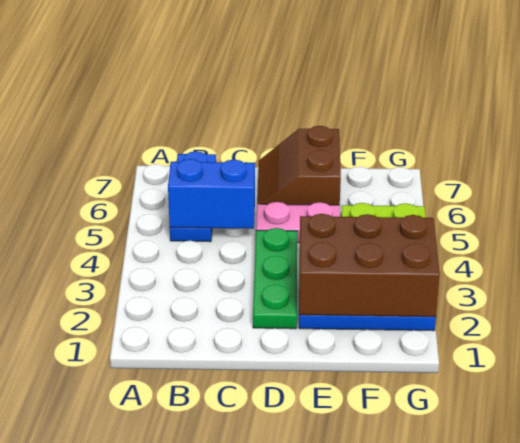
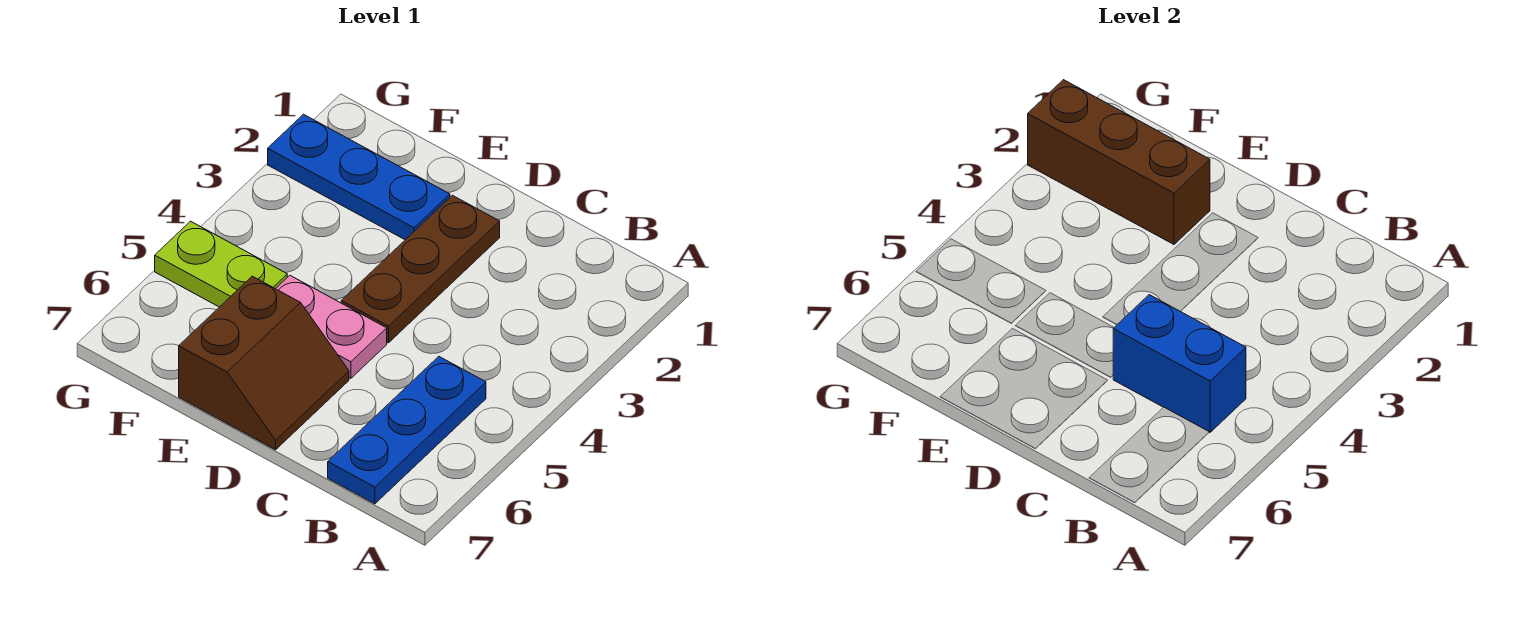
green plate D2:D4 level 1 -> brown plate D2:D4 level 1
brown brick E2:G3 level 2 -> brown brick E2:G2 level 2

